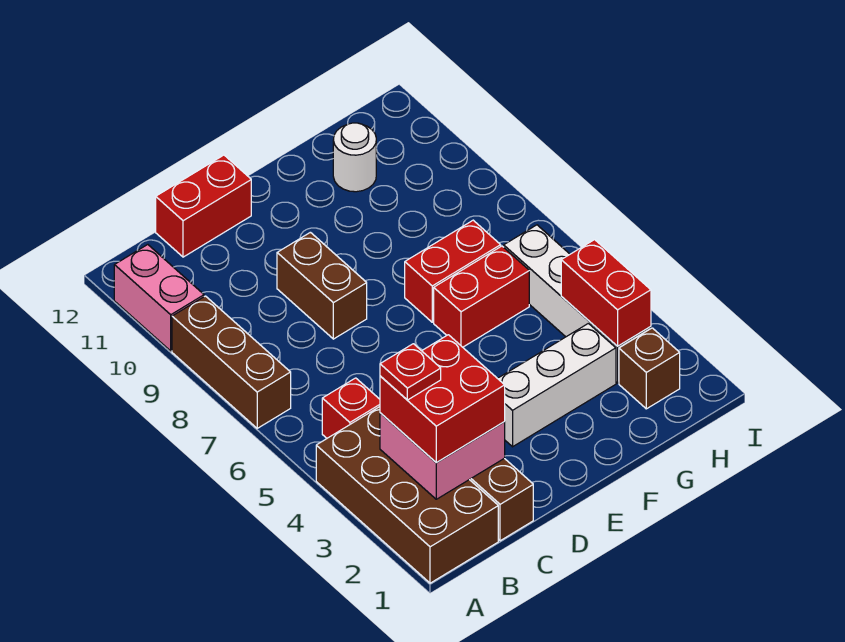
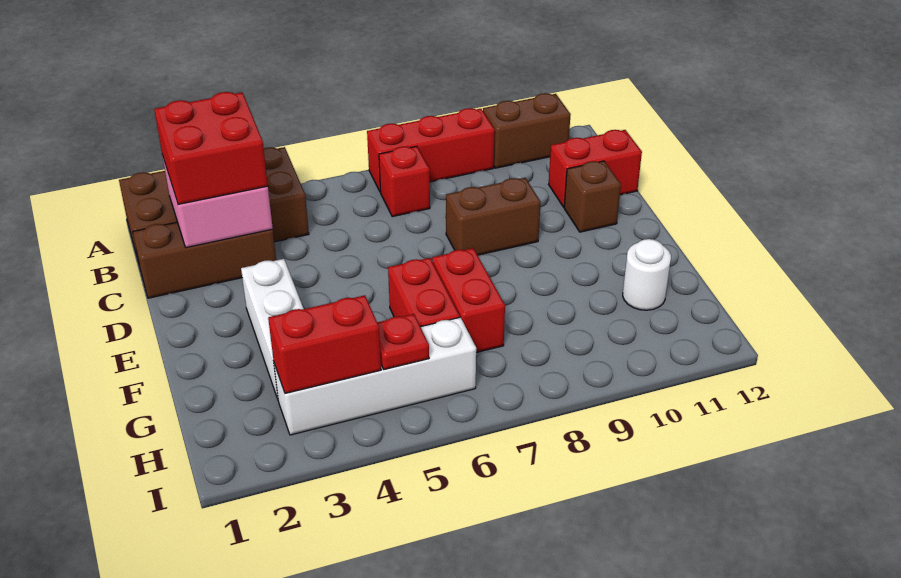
brown brick A7:A9 level 1 -> red brick A7:A9 level 1
pink brick A10:A11 level 1 -> brown brick A10:A11 level 1
red plate B3 level 4 -> red plate H5 level 2
red brick B5 level 1 -> red brick B7 level 1
red brick C12:D12 level 1 -> red brick C11:C12 level 1
brown brick H2 level 1 -> brown brick D11 level 1

